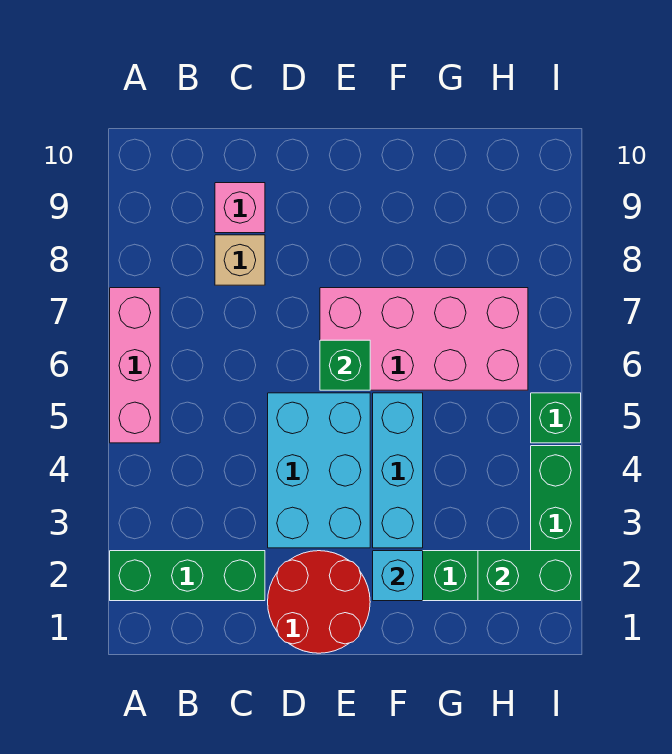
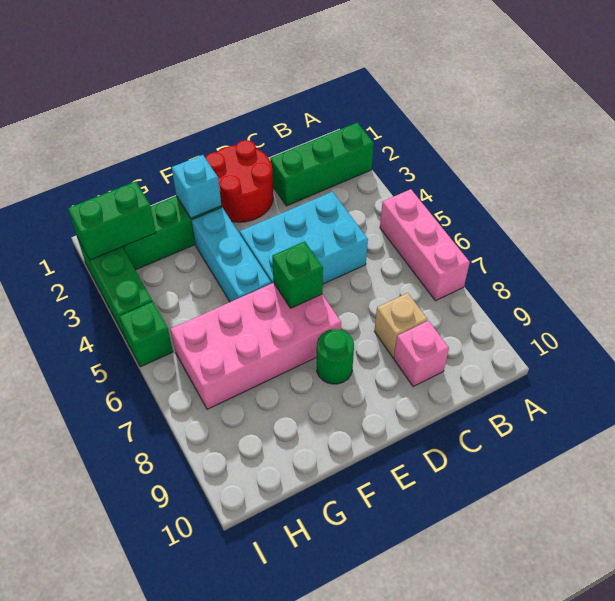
cyan brick D3:E5 level 1 -> cyan brick C4:E5 level 1
none -> green round brick E8 level 1

